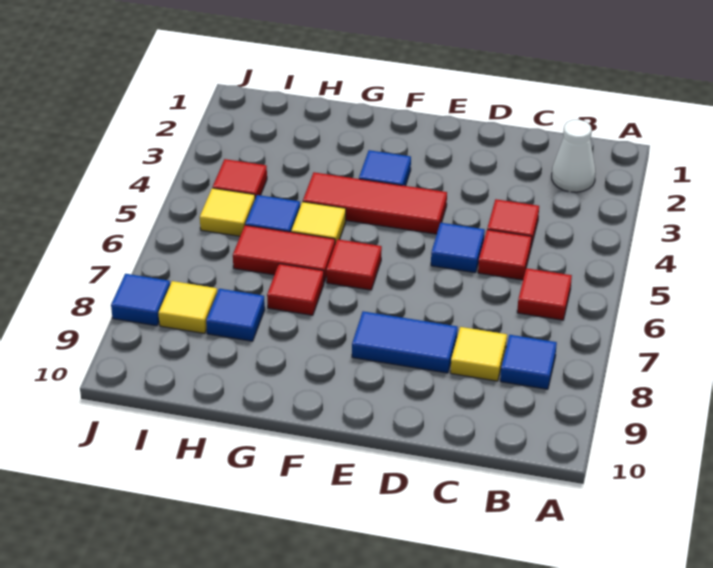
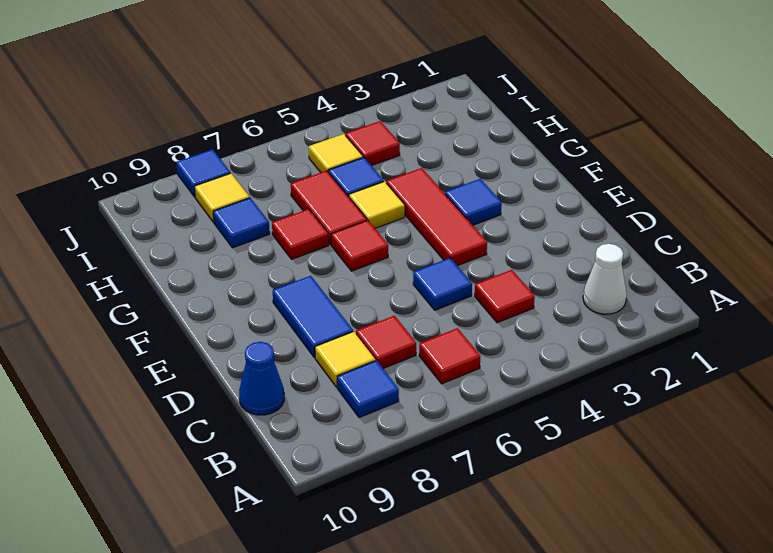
red tile C5 level 1 -> red tile C7 level 1
none -> blue cone C10 level 1

